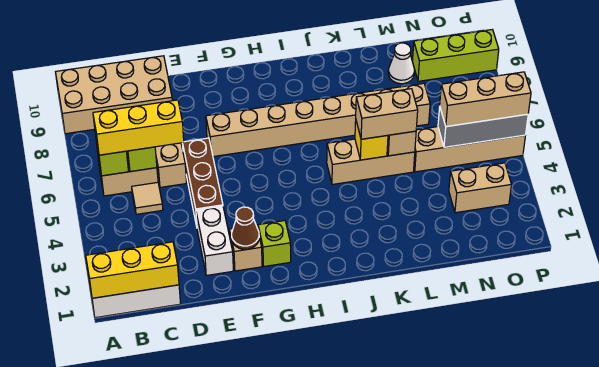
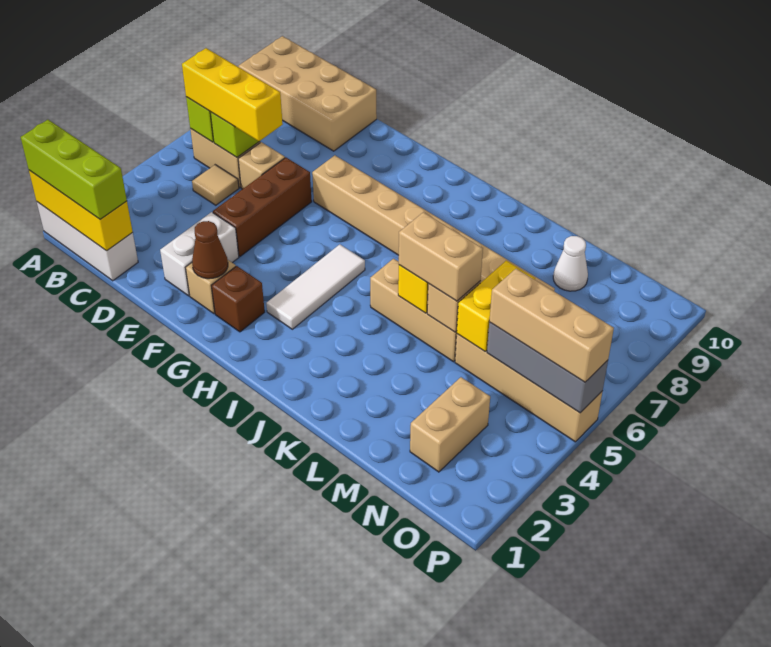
lime brick G2 level 1 -> brown brick G2 level 1
none -> white tile H3:H5 level 1
none -> yellow brick M5:M6 level 2
tan brick N3:O3 level 1 -> tan brick N2:N3 level 1
lime brick N9:P9 level 1 -> lime brick A1:C1 level 3

